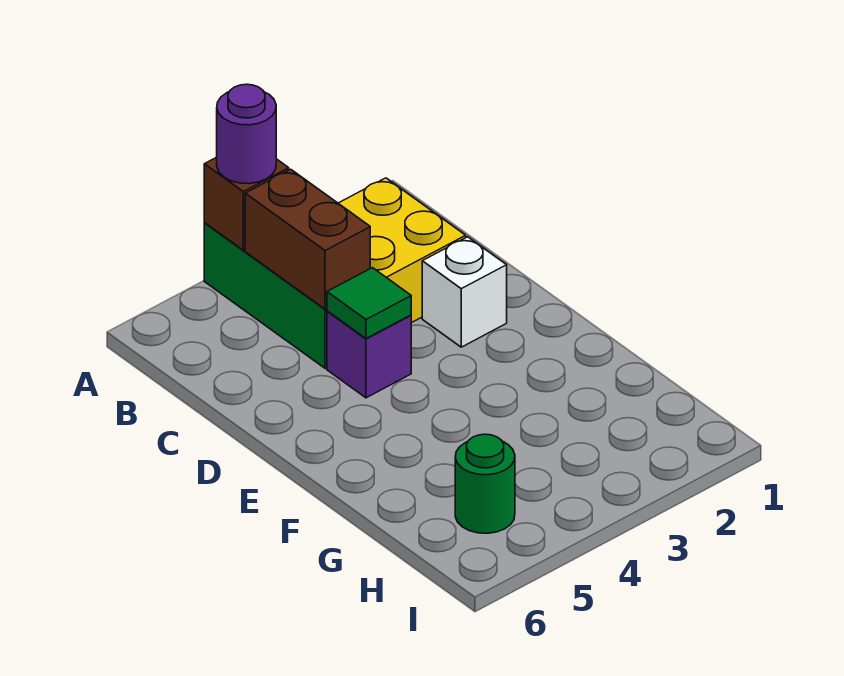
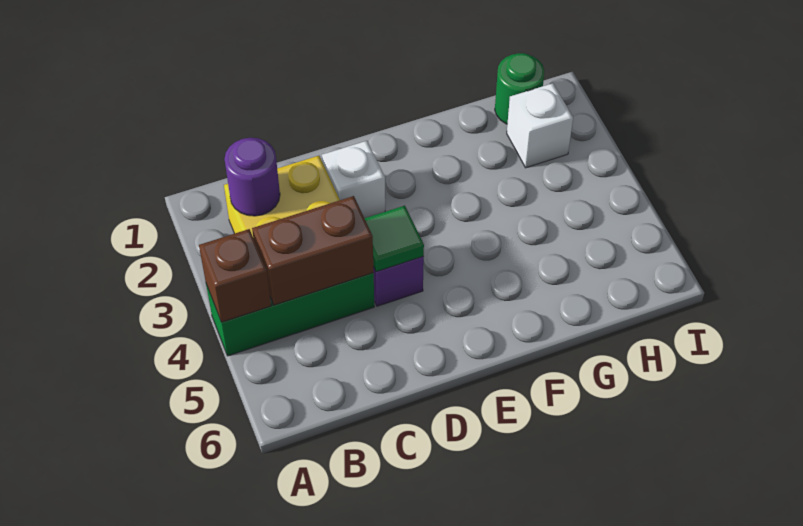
purple round brick A4 level 3 -> purple round brick B2 level 2
none -> white brick H2 level 1
green round brick H5 level 1 -> green round brick H1 level 1

